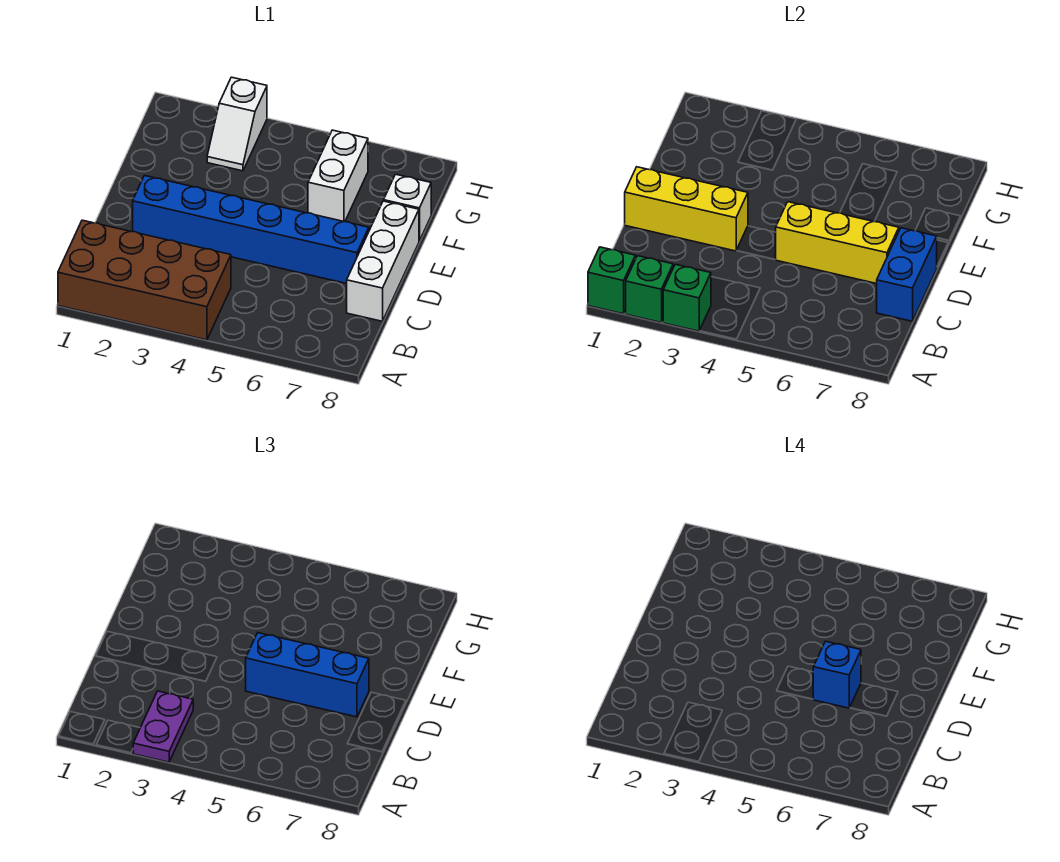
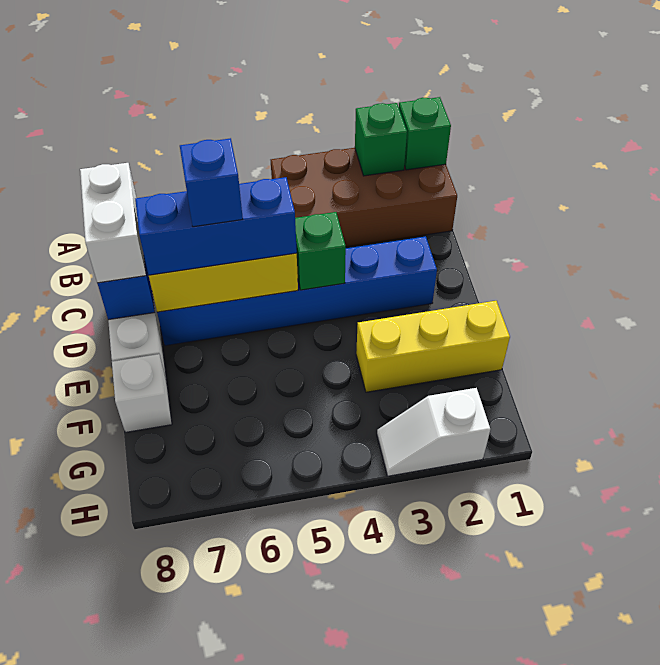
green brick A3 level 2 -> green brick D4 level 2
purple plate A3:B3 level 3 -> none
yellow brick D1:D3 level 2 -> yellow brick F1:F3 level 1
white brick F6:G6 level 1 -> white brick C8:D8 level 3
white slope G3:H3 level 1 top H -> white slope H2:H3 level 1 top 2

